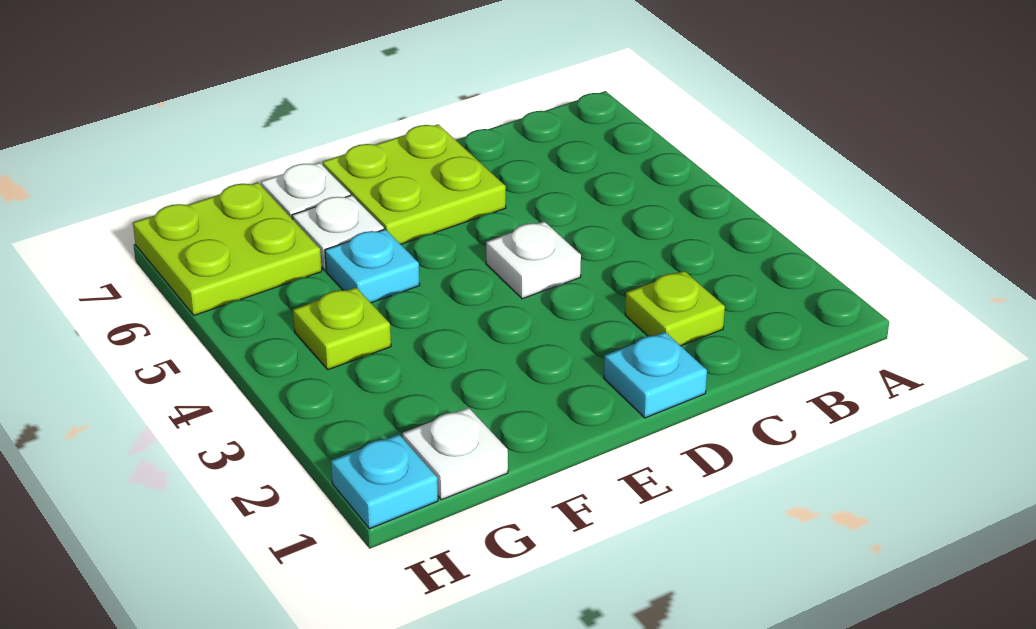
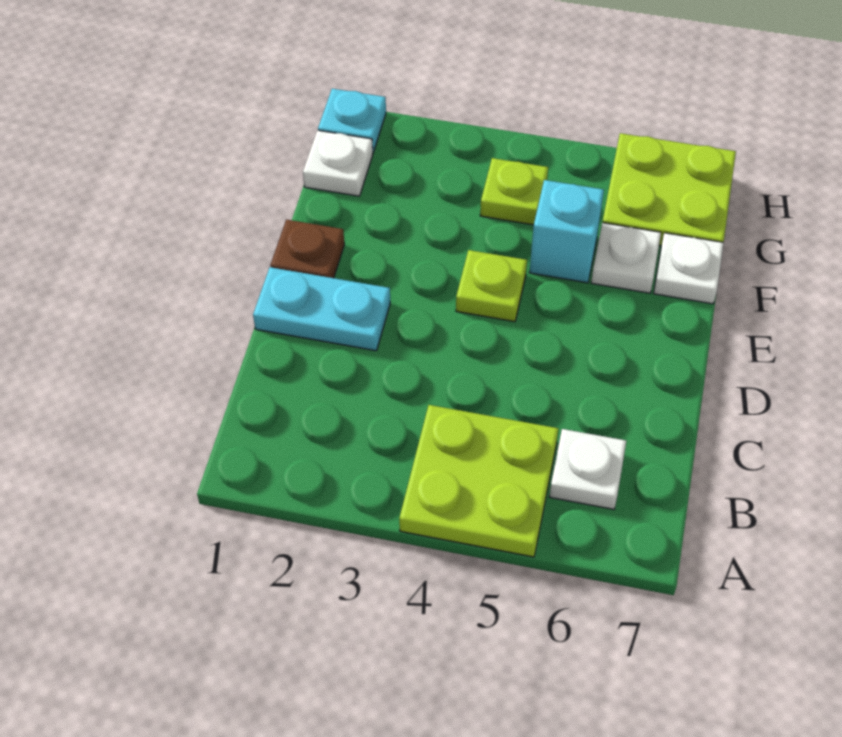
lime plate C2 level 1 -> lime plate E4 level 1
cyan plate D1 level 1 -> cyan plate D1:D2 level 1
white plate D4 level 1 -> white plate B6 level 1
lime plate D6:E7 level 1 -> lime plate A4:B5 level 1
none -> brown plate E1 level 1
cyan plate F5 level 1 -> cyan brick F5 level 1

